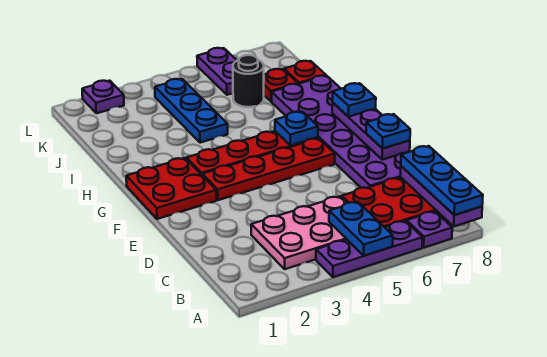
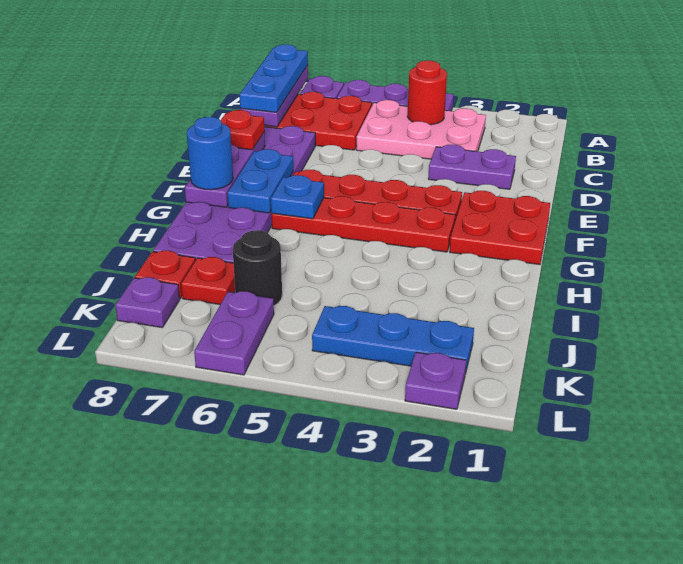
blue plate A5:B5 level 2 -> blue plate F7:G7 level 2
none -> red round brick B4 level 2
none -> purple plate D2:D3 level 1
blue plate E8 level 3 -> red plate E8 level 3
blue plate G8 level 3 -> blue round brick G8 level 3
blue plate I4:K4 level 1 -> blue plate K2:K4 level 1
none -> purple plate K8 level 1

